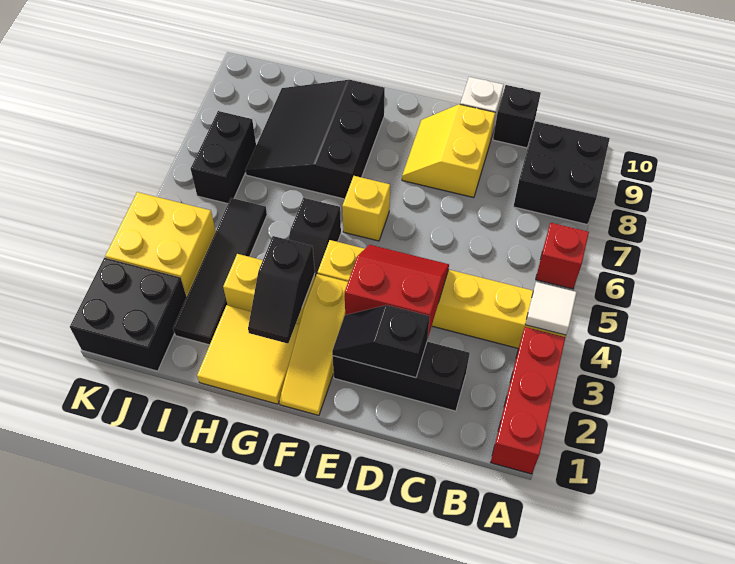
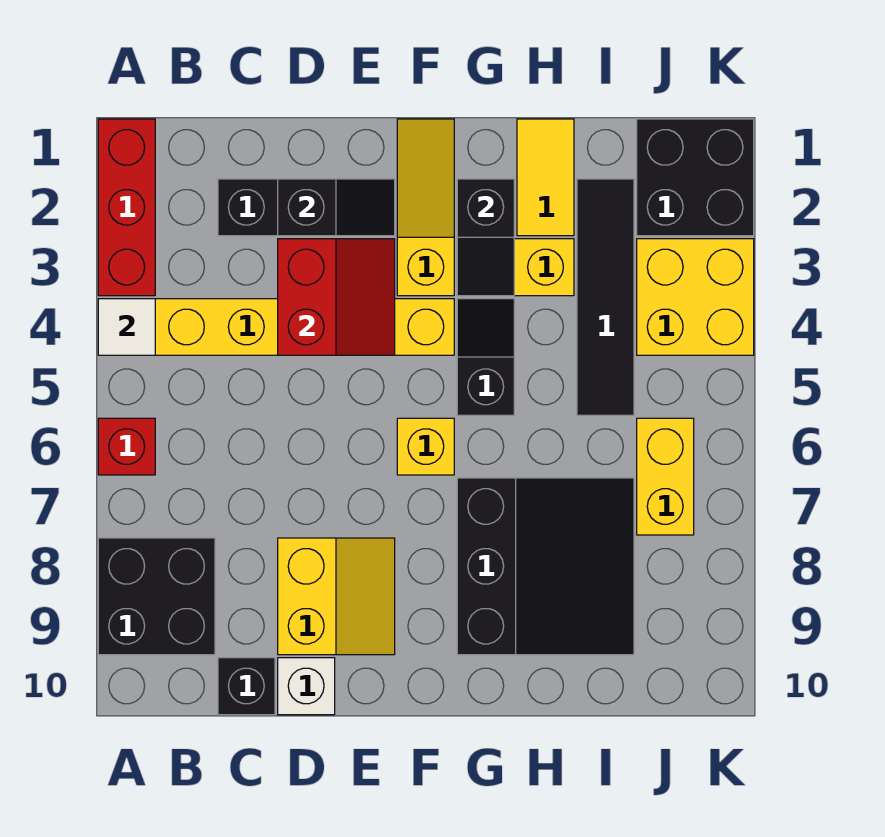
red slope D3:E4 level 2 top 3 -> red slope D3:E4 level 2 top D
yellow tile G1:H2 level 1 -> yellow tile H1:H2 level 1
black slope G2:G3 level 2 top 3 -> black slope G2:G3 level 2 top 2
black brick J6:J7 level 1 -> yellow brick J6:J7 level 1

